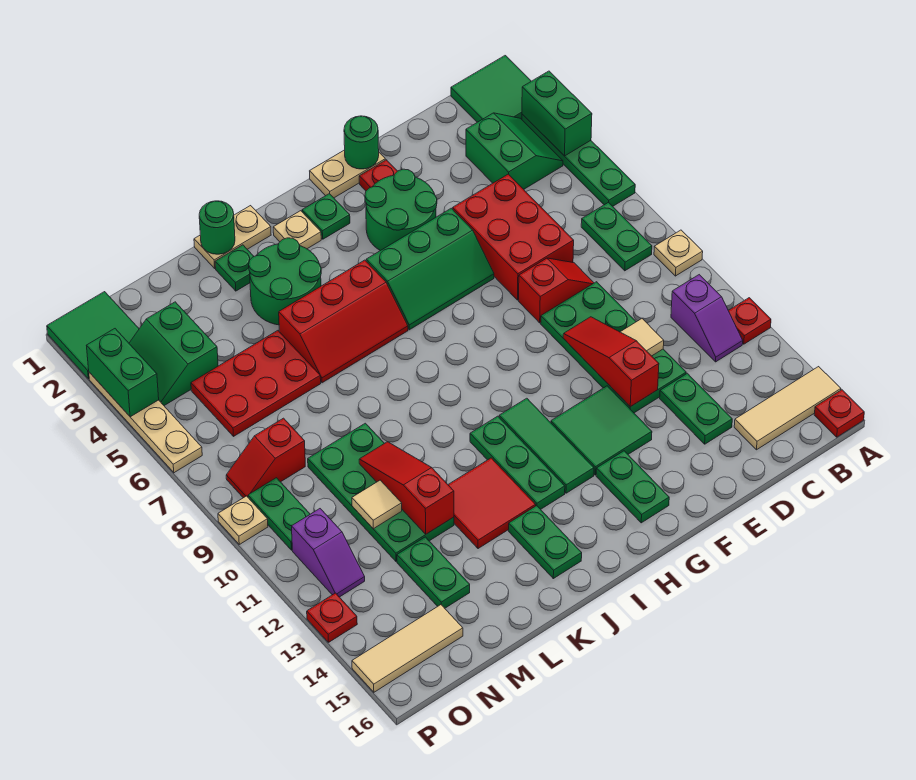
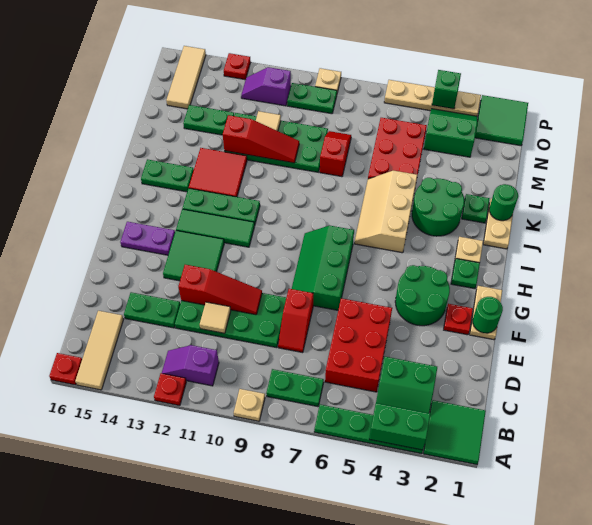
red brick D5:E7 level 1 -> red brick C5:E6 level 1
green slope F5:H6 level 1 top 5 -> green slope F7:H8 level 1 top 7
green plate G14:G15 level 1 -> purple plate G14:G15 level 1
red slope I5:K6 level 1 top 5 -> tan slope I5:K6 level 1 top 5
red slope N8:O8 level 1 top N -> red slope L8:M8 level 1 top L
green brick P3:P4 level 2 -> green brick P4 level 2

